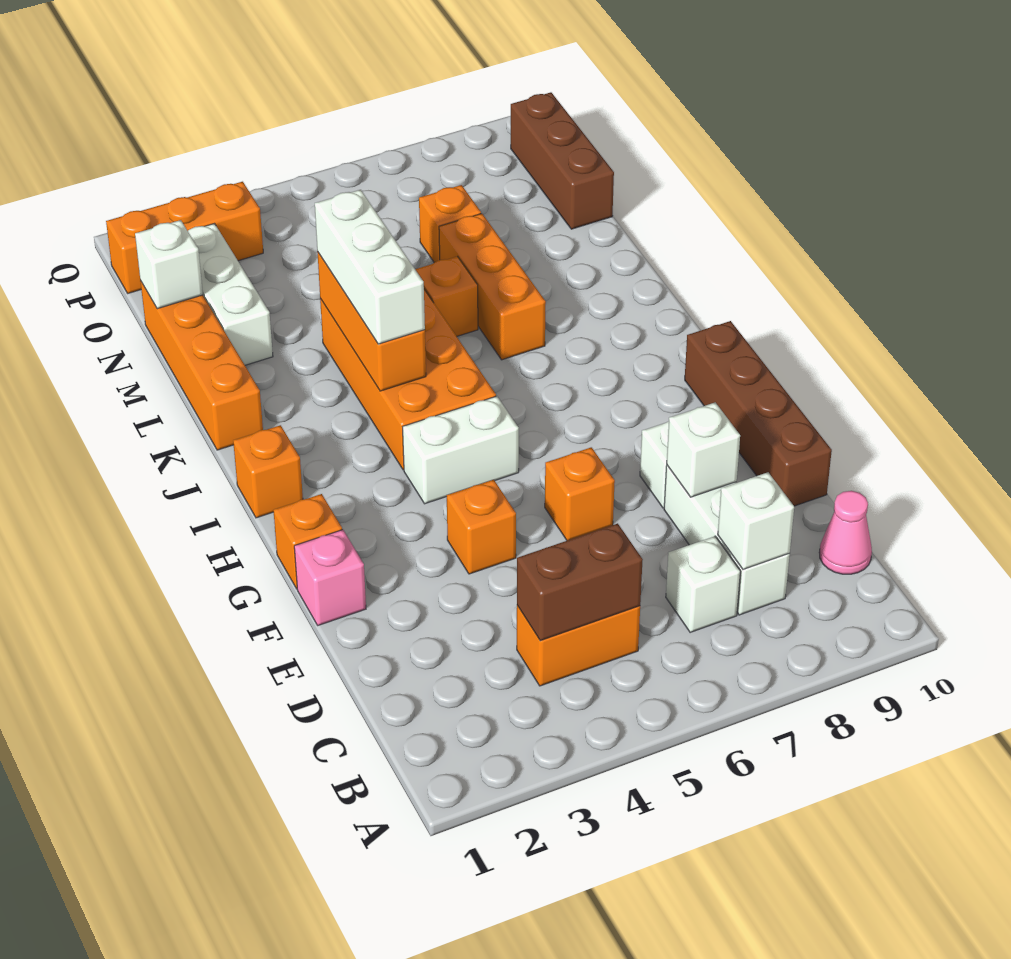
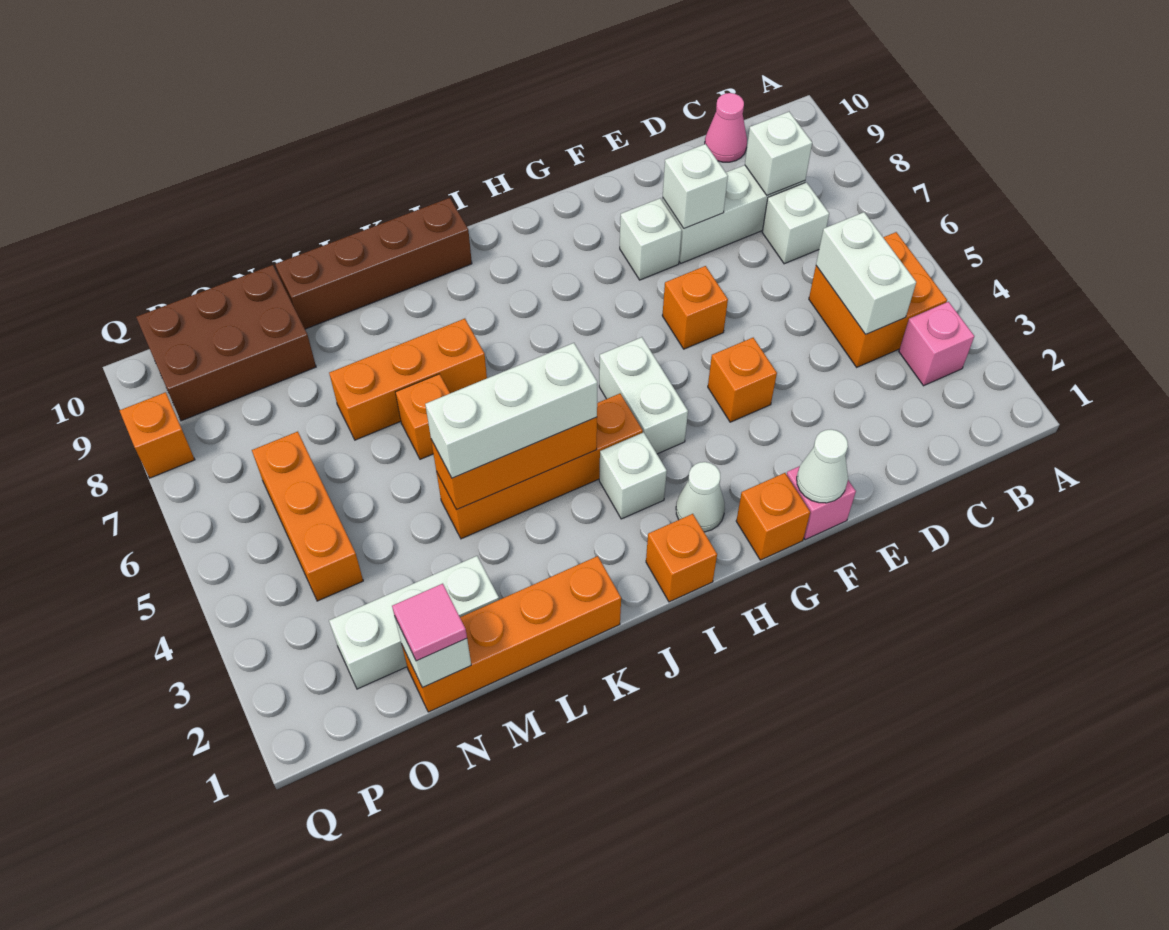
none -> pink brick B3 level 1
orange brick C4:C5 level 1 -> orange brick B4:C5 level 1
brown brick C4:C5 level 2 -> white brick C4:C5 level 2
brown brick E10:H10 level 1 -> brown brick J10:M10 level 1
none -> white cone F1 level 2
none -> white cone H2 level 1
none -> white brick I3 level 1
orange brick I4:L5 level 1 -> orange brick I4:L4 level 1
none -> pink tile N1 level 3
orange brick N7 level 1 -> orange brick Q8 level 1
brown brick N10:P10 level 1 -> brown brick N9:P10 level 1
orange brick P1:P3 level 1 -> orange brick O4:O6 level 1

